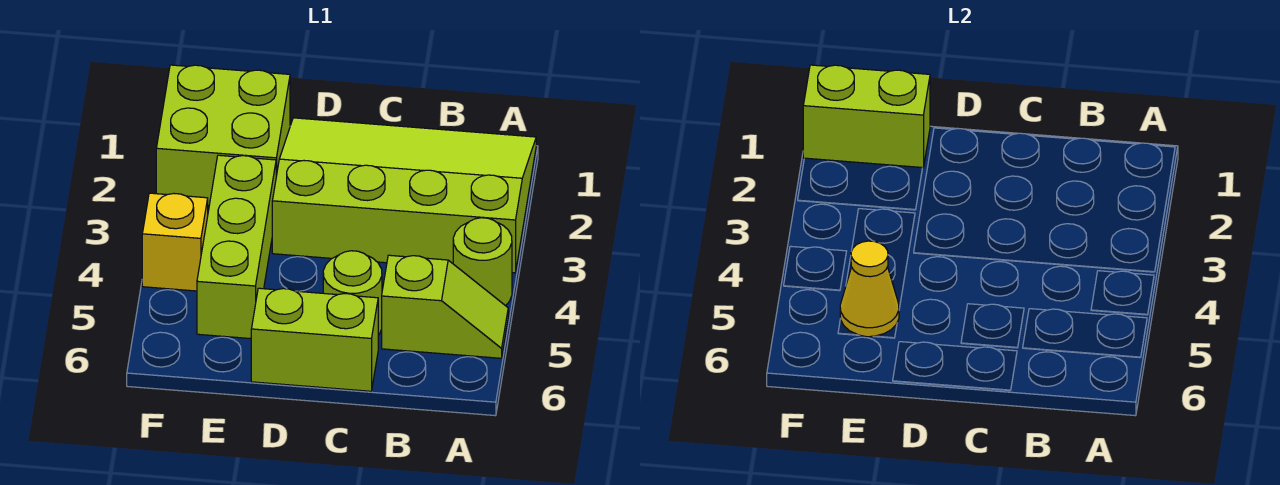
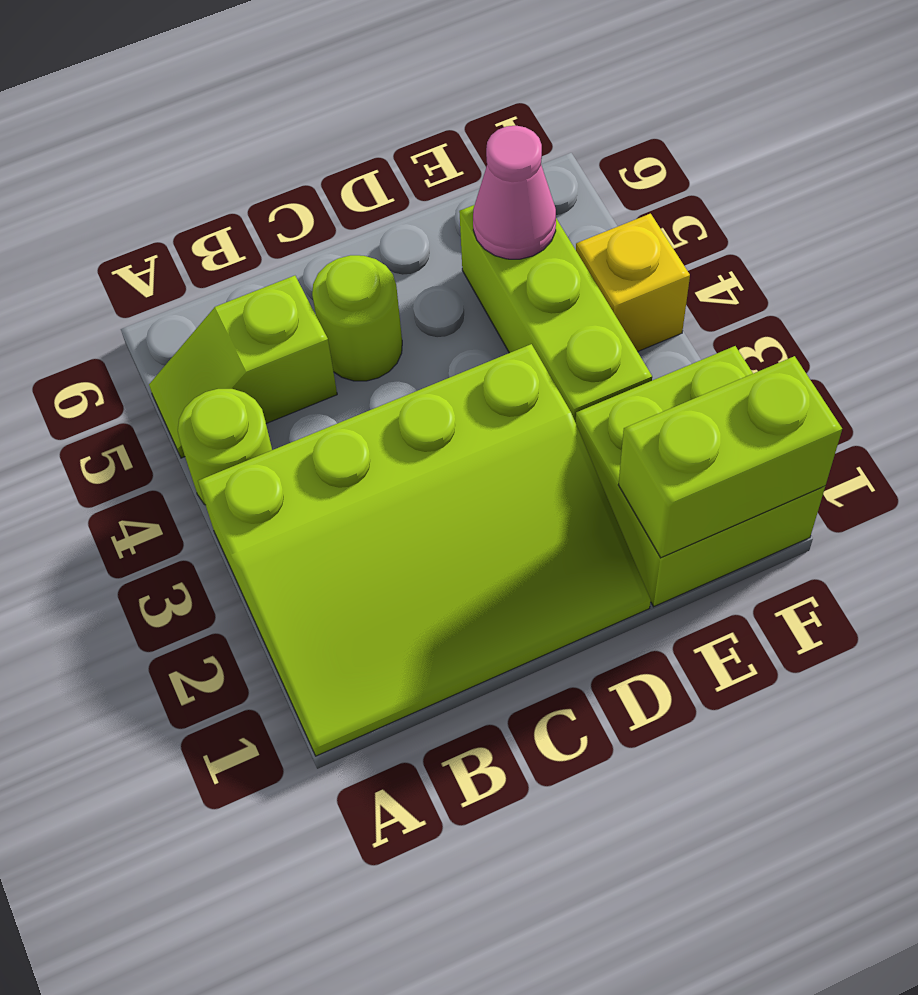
lime brick C6:D6 level 1 -> none
yellow cone E5 level 2 -> pink cone E5 level 2

